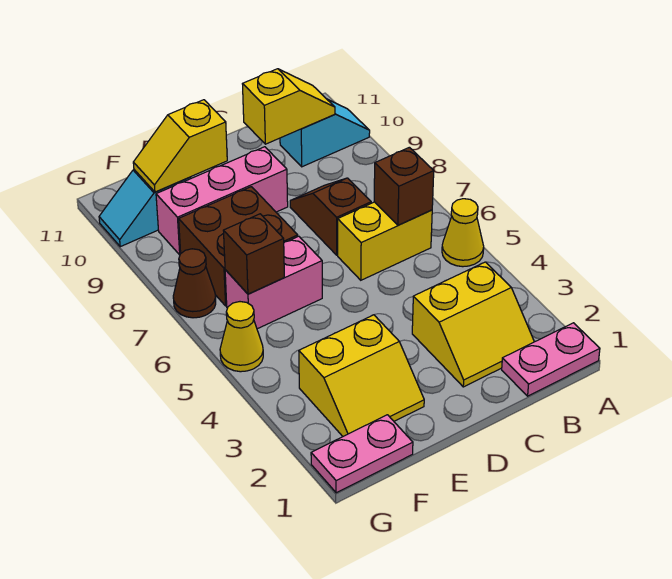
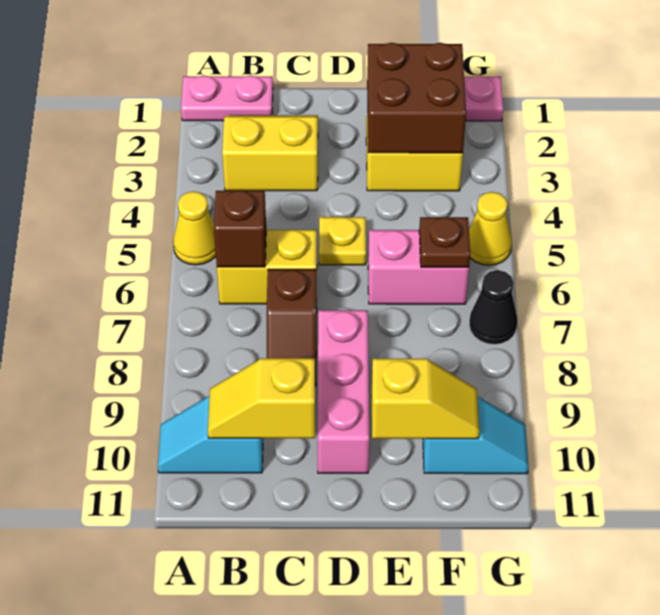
none -> yellow plate D5 level 1
pink brick D9:F9 level 1 -> pink brick D8:D10 level 1
brown brick E7:F8 level 1 -> brown brick E2:F3 level 2
brown brick F6 level 2 -> brown plate F6 level 2
brown cone G7 level 1 -> black cone G7 level 1

